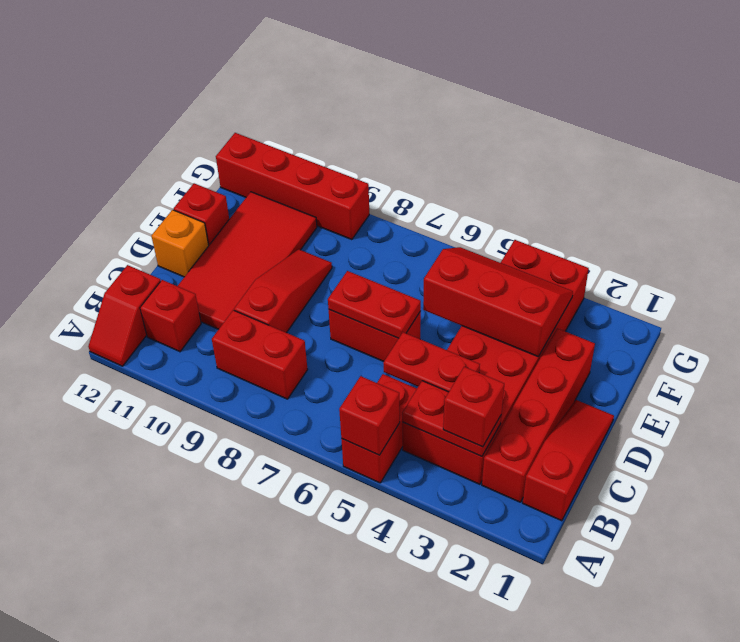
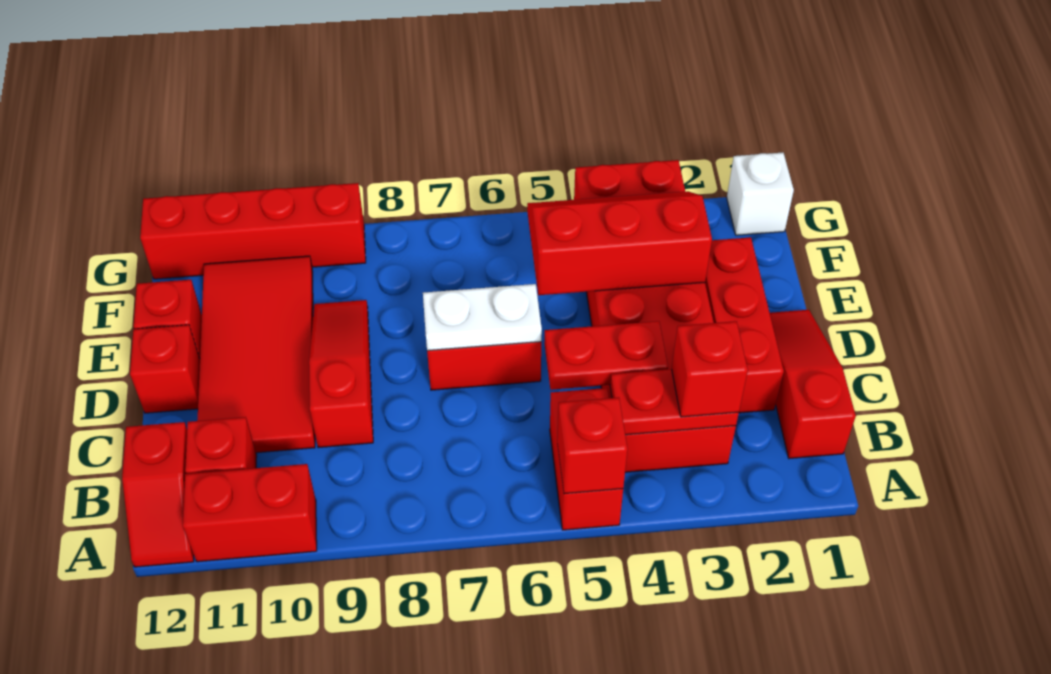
red brick B2:E2 level 1 -> red brick C2:E2 level 1
red brick B8:B9 level 1 -> red brick A10:A11 level 1
red plate D6:D7 level 2 -> white plate D6:D7 level 2
orange brick D12 level 1 -> red brick D12 level 1
none -> white brick G1 level 1

